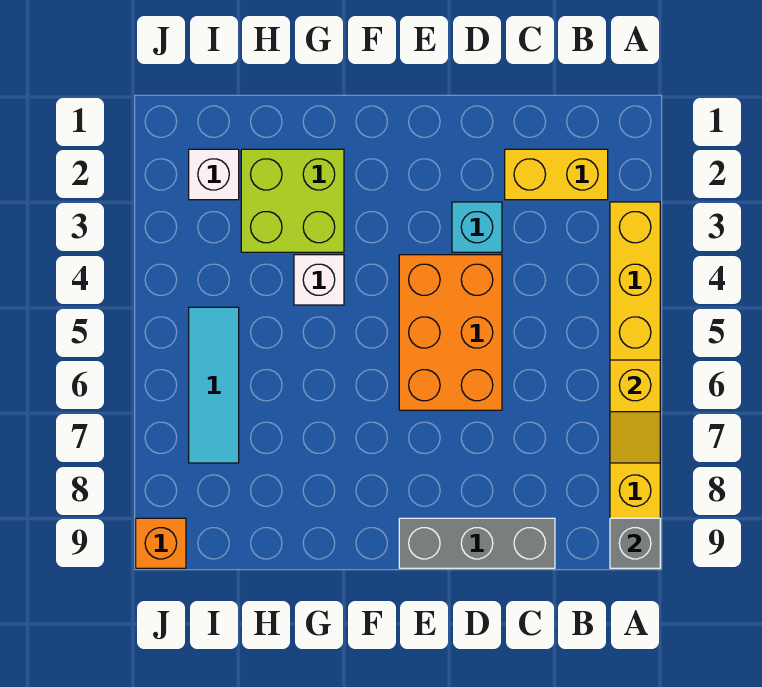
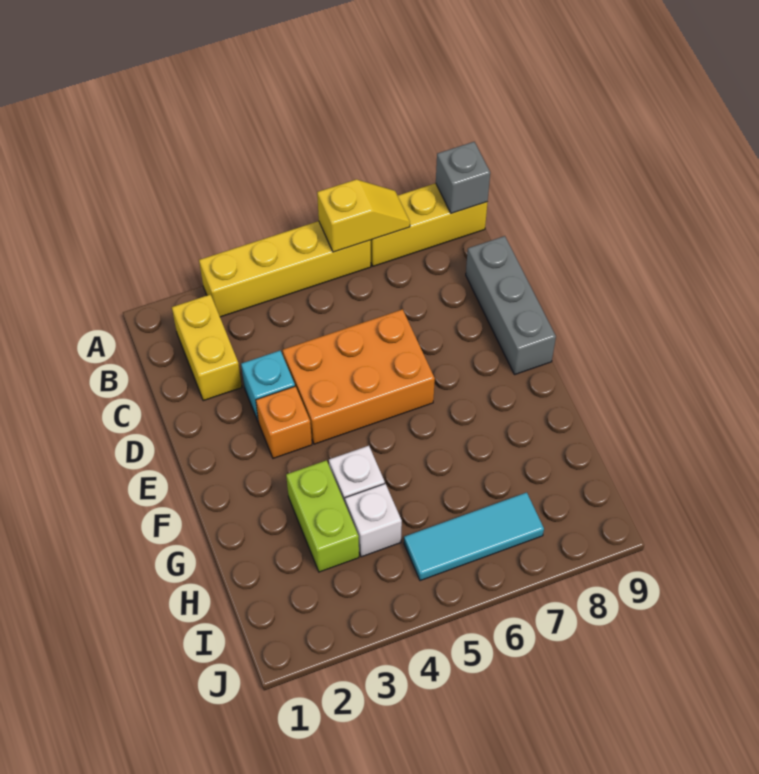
lime brick G2:H3 level 1 -> lime brick G3:H3 level 1
white brick I2 level 1 -> white brick H4 level 1
orange brick J9 level 1 -> orange brick E3 level 1

